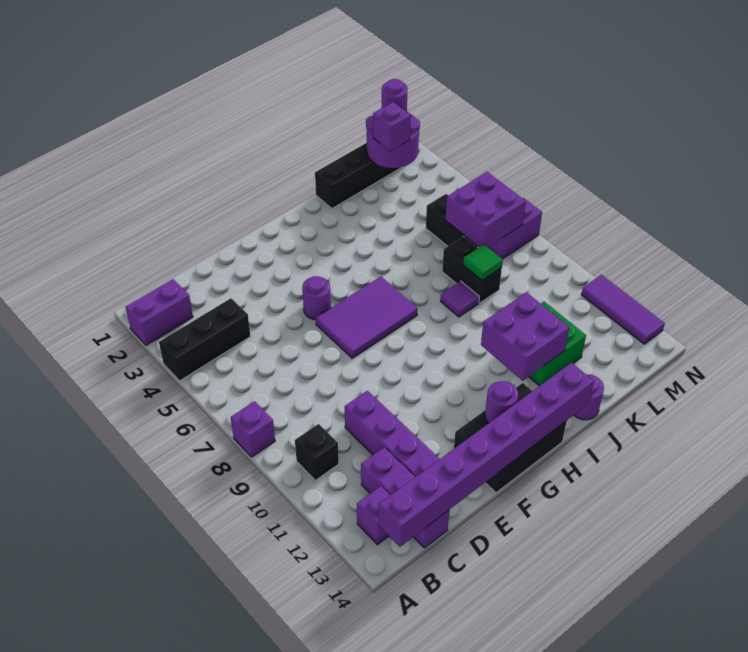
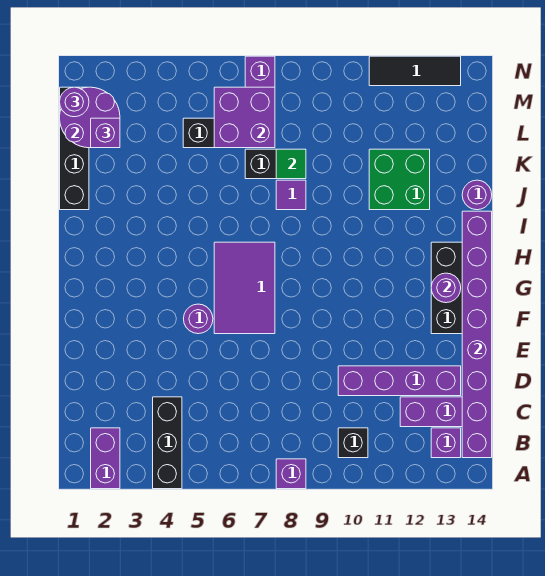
purple brick I11:J12 level 2 -> none
purple tile N11:N13 level 1 -> black tile N11:N13 level 1

